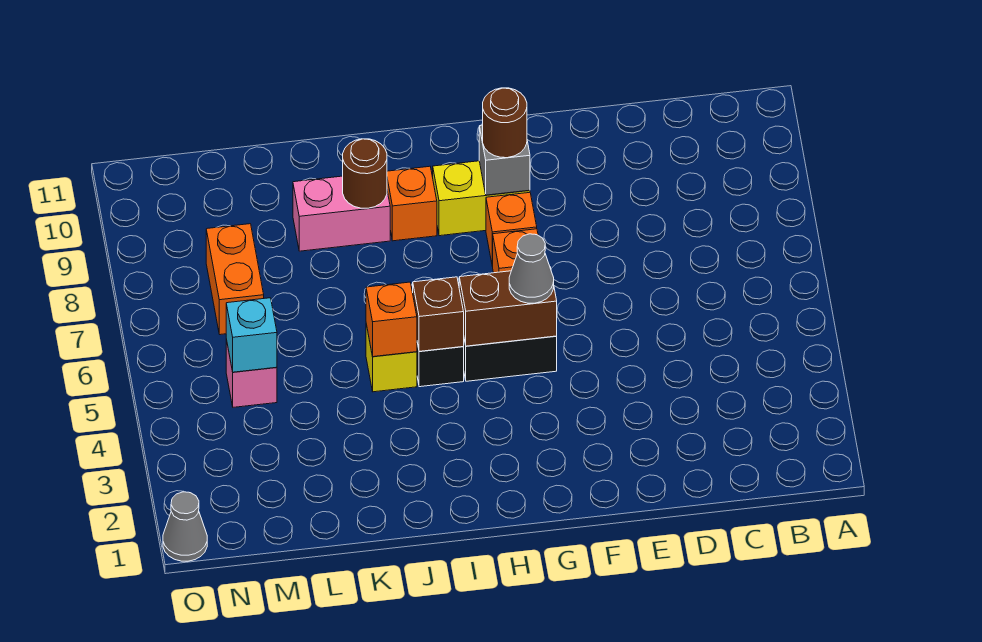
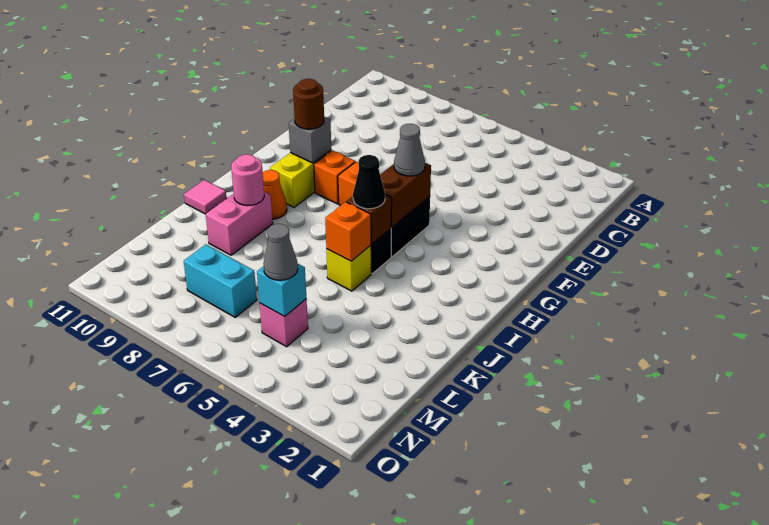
none -> black cone I5 level 3
orange brick I9 level 1 -> orange cone I9 level 1
brown round brick J9 level 2 -> pink round brick J9 level 2
none -> pink tile J11 level 1
orange brick M7:M8 level 1 -> cyan brick M7:M8 level 1
grey cone O1 level 1 -> grey cone M5 level 3

